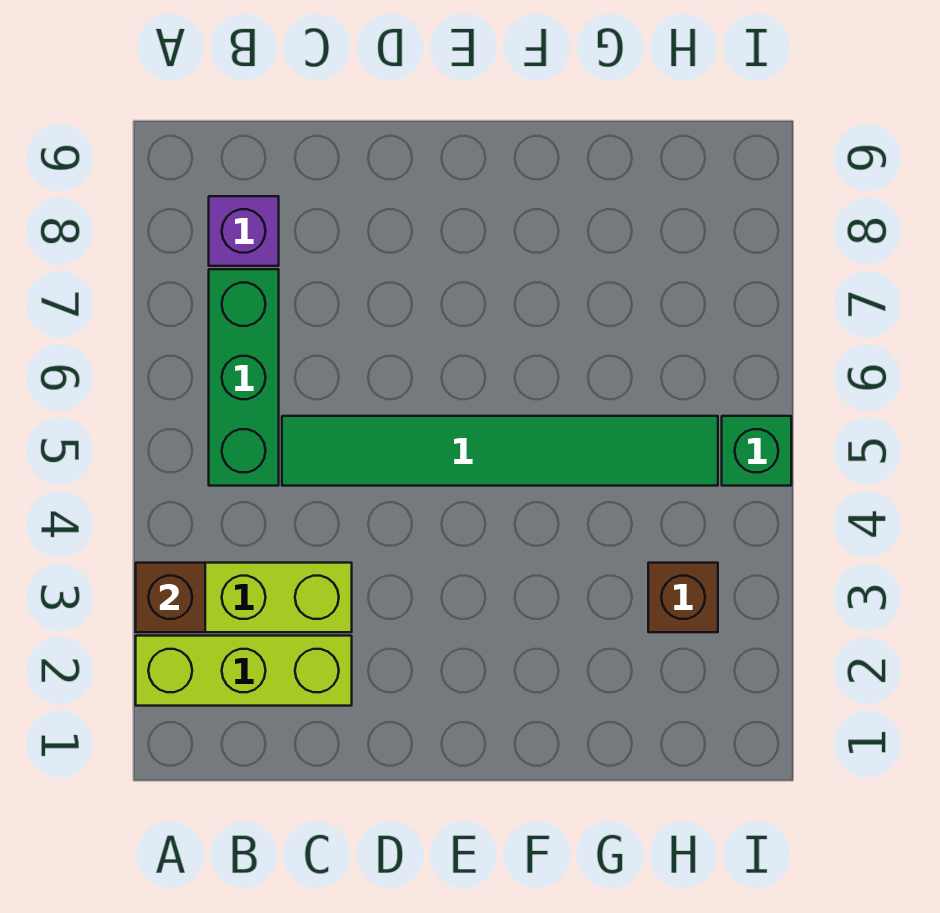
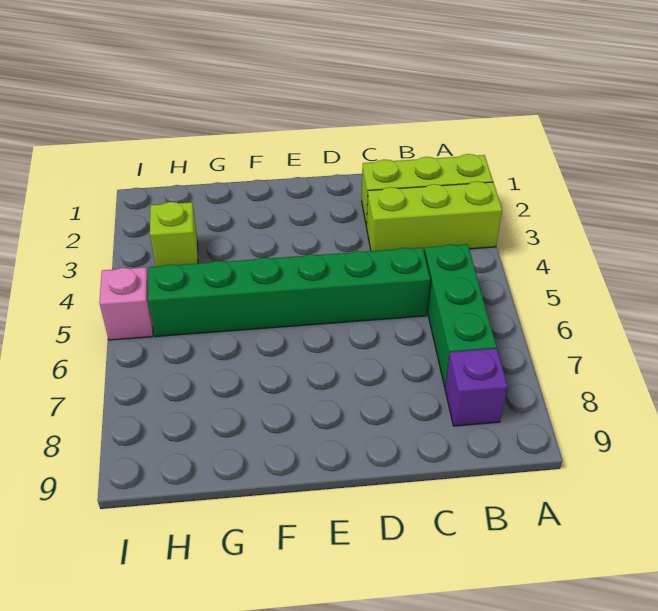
brown brick A3 level 2 -> none
green tile C5:H5 level 1 -> green brick C5:H5 level 1
brown brick H3 level 1 -> lime brick H3 level 1
green brick I5 level 1 -> pink brick I5 level 1

